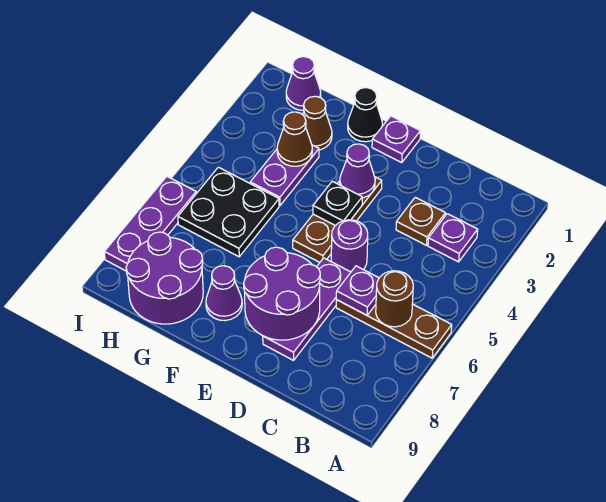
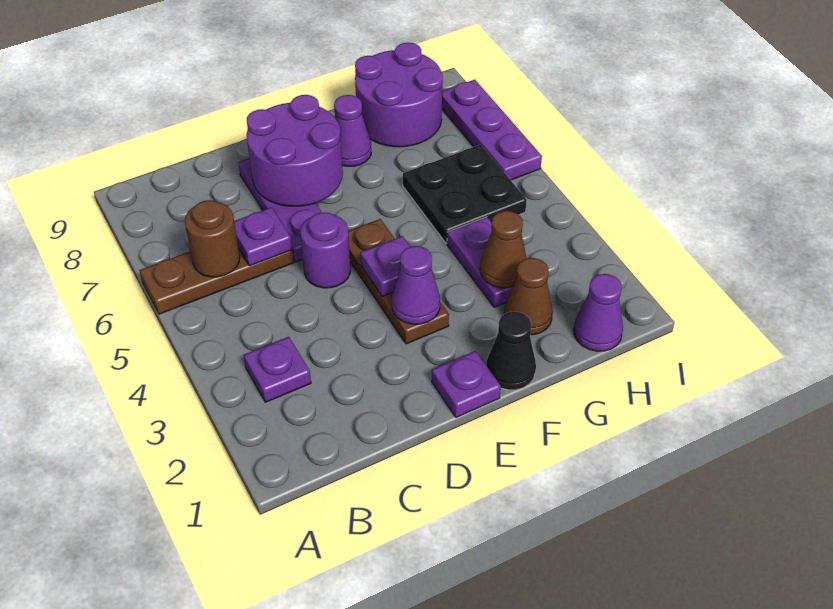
brown plate C3 level 1 -> none
black plate E4 level 2 -> purple plate E4 level 2

